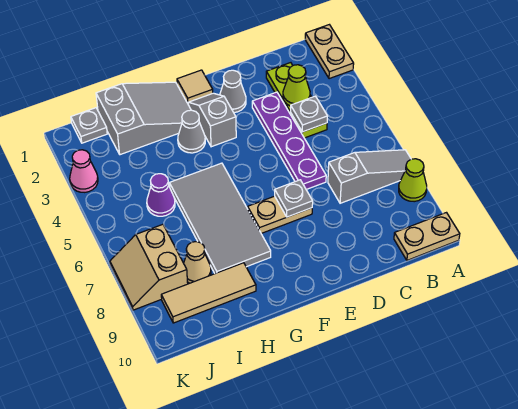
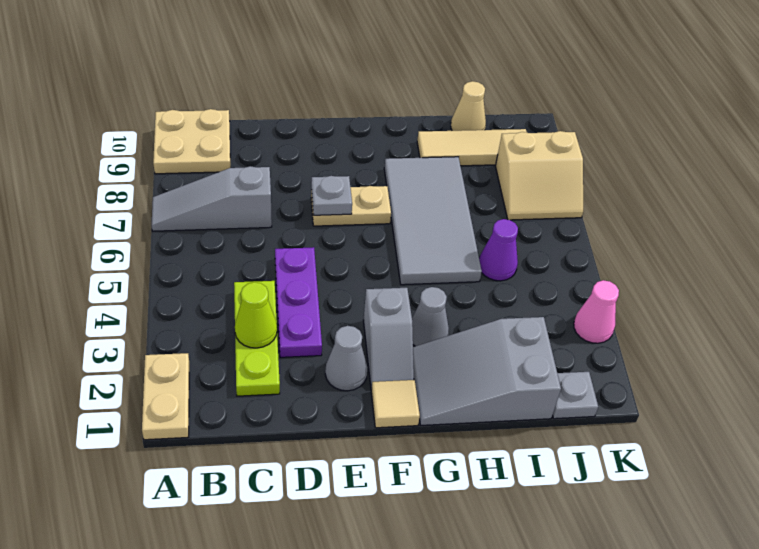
lime cone A8 level 1 -> none
tan plate A10:B10 level 1 -> tan plate A9:B10 level 1
grey plate C4 level 2 -> none
purple plate D3:D6 level 1 -> purple plate D3:D5 level 1
tan cone I8 level 1 -> tan cone I10 level 1
tan slope J7:K8 level 1 top J -> tan slope J7:K8 level 1 top 8

